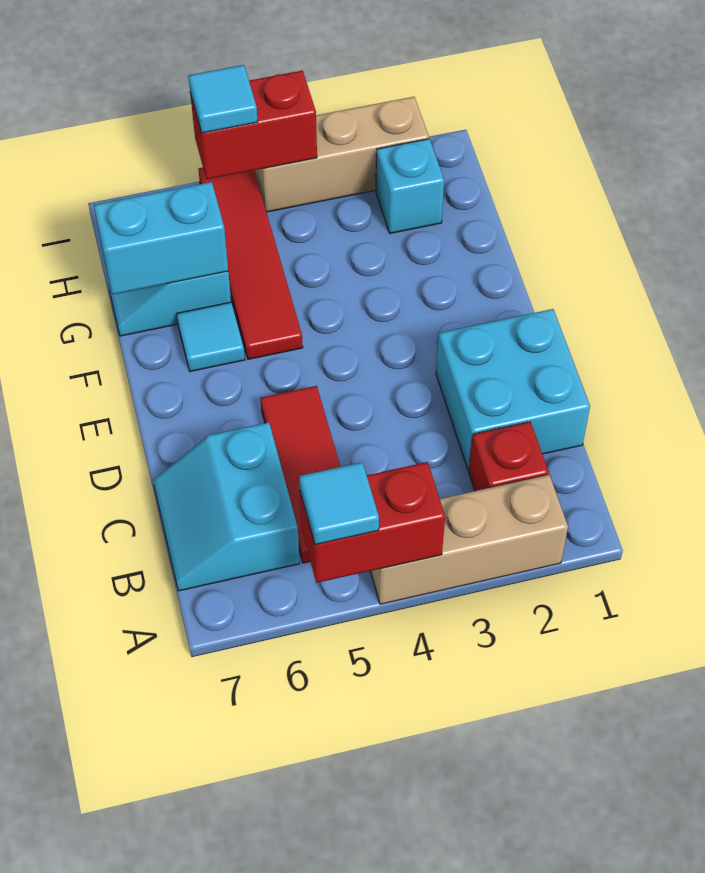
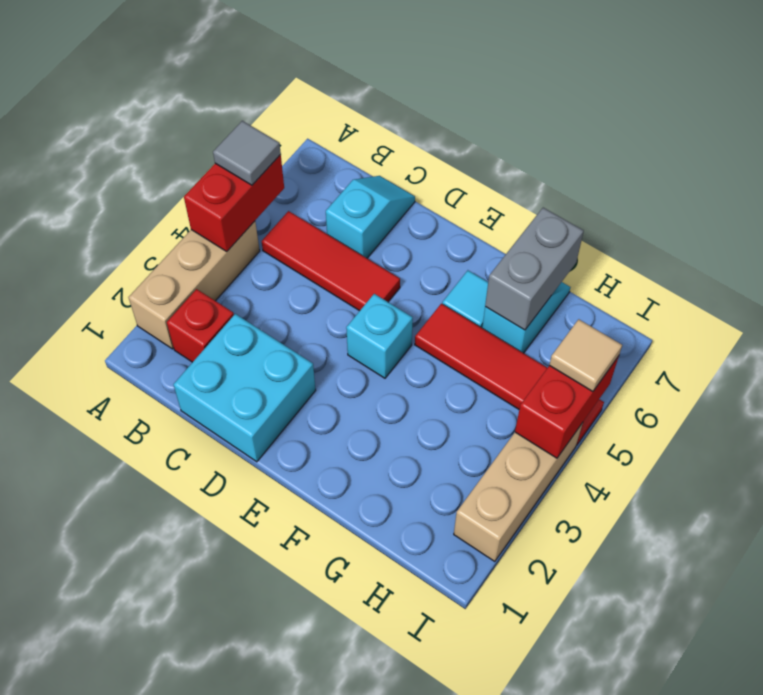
cyan tile A5 level 3 -> grey tile A5 level 3
cyan slope B6:C7 level 1 top 6 -> cyan slope C6:C7 level 1 top 6
cyan brick G6:G7 level 2 -> grey brick G6:G7 level 2
cyan brick H2 level 1 -> cyan brick E4 level 1
cyan tile I5 level 3 -> tan tile I5 level 3

